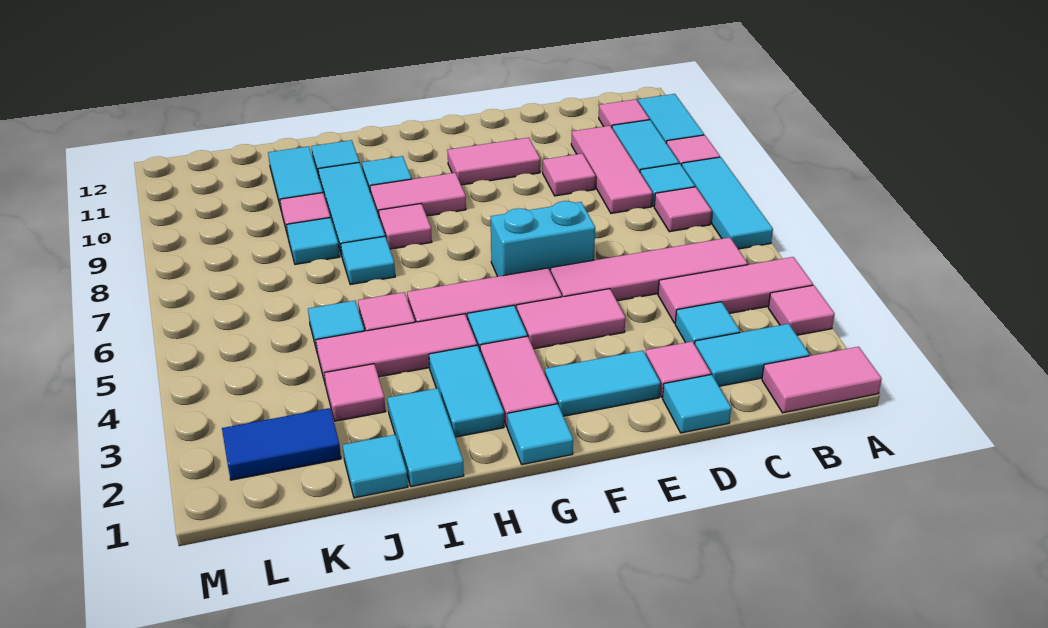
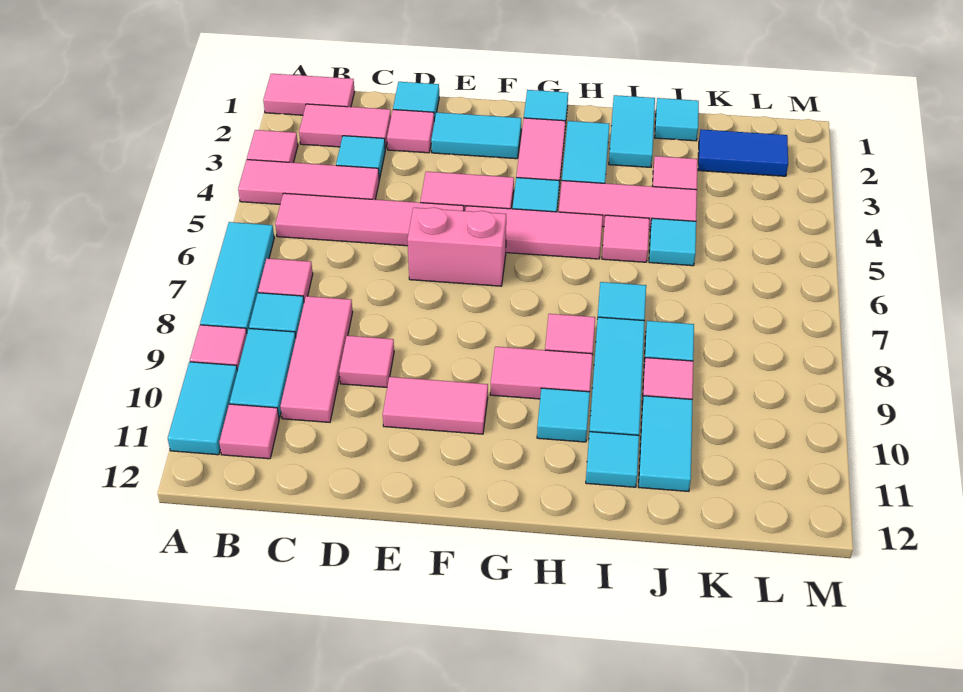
cyan tile B2:C2 level 1 -> pink tile B2:C2 level 1
cyan brick E6:F6 level 1 -> pink brick E6:F6 level 1

